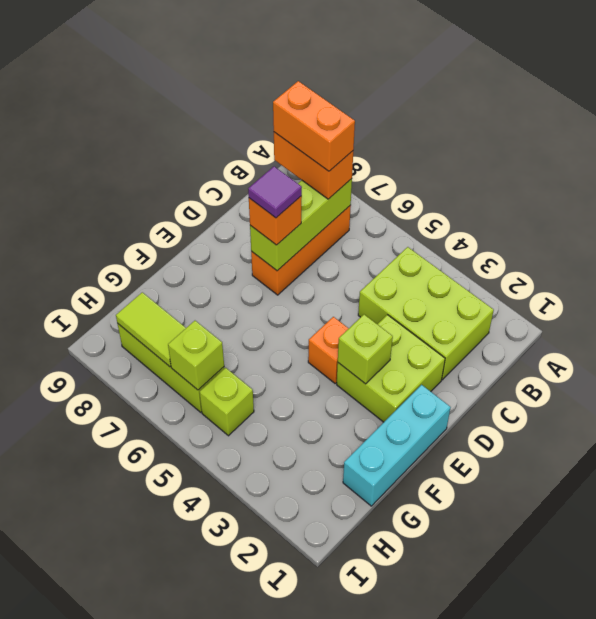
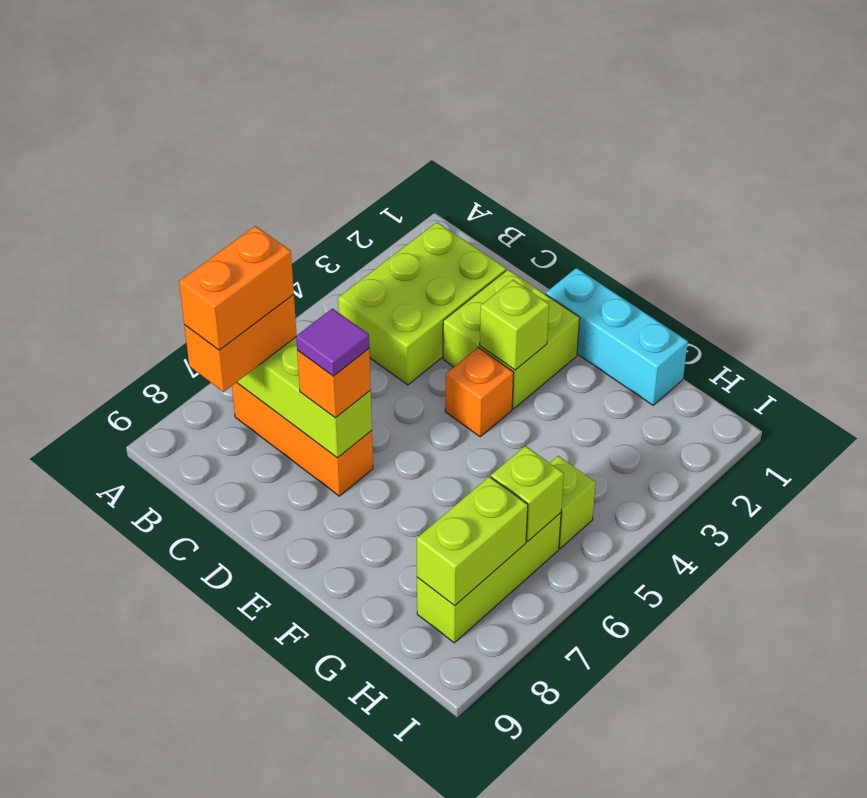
lime tile H7:H8 level 2 -> lime brick H7:H8 level 2

